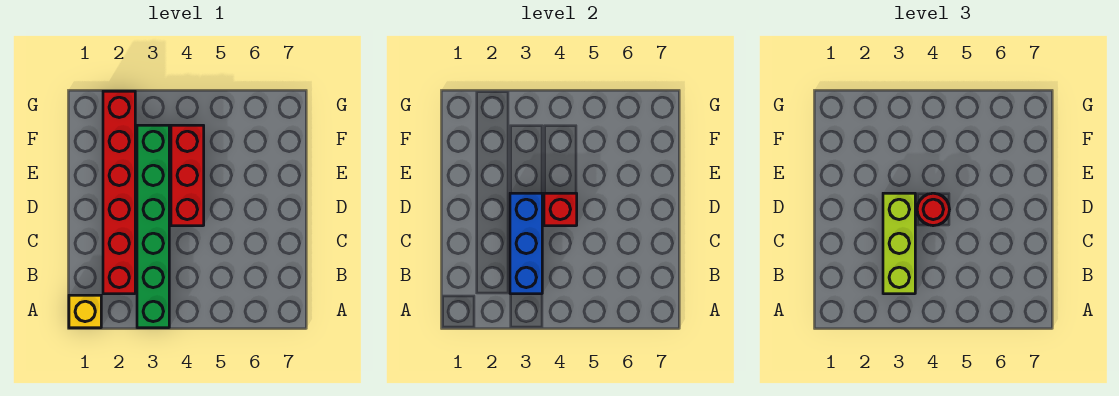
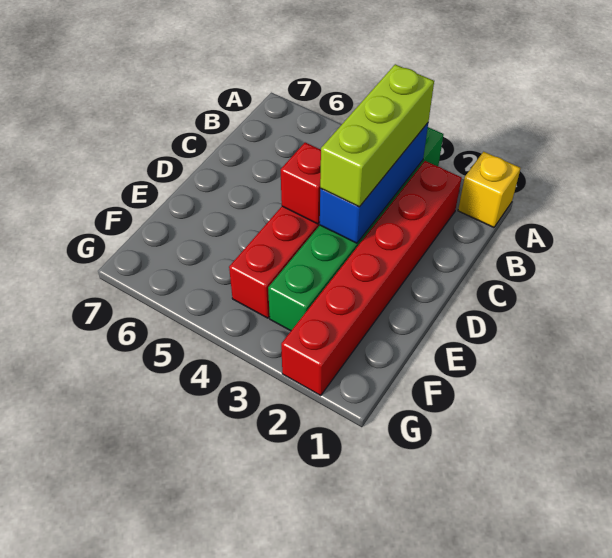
red round brick D4 level 3 -> none

